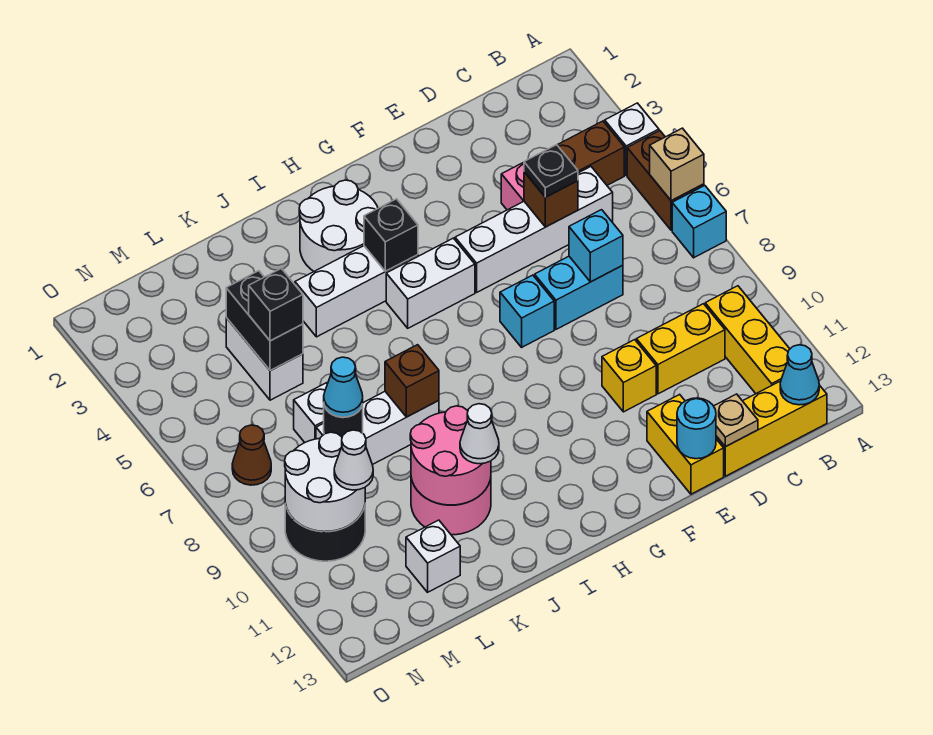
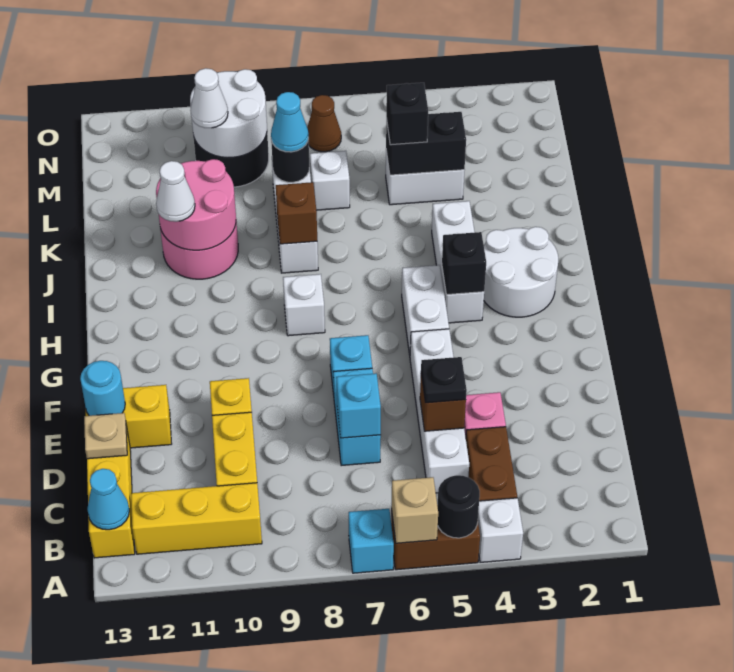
none -> black round brick A5 level 2
white brick L12 level 1 -> white brick H8 level 1

